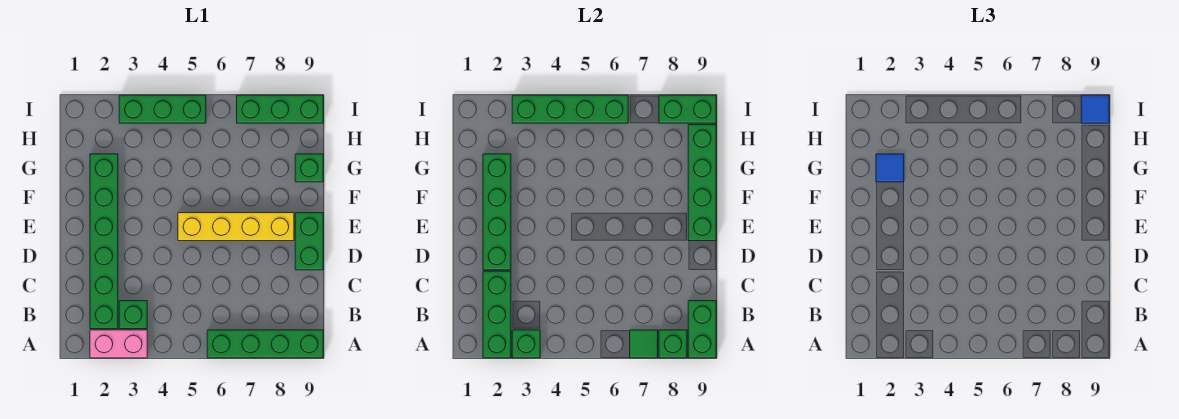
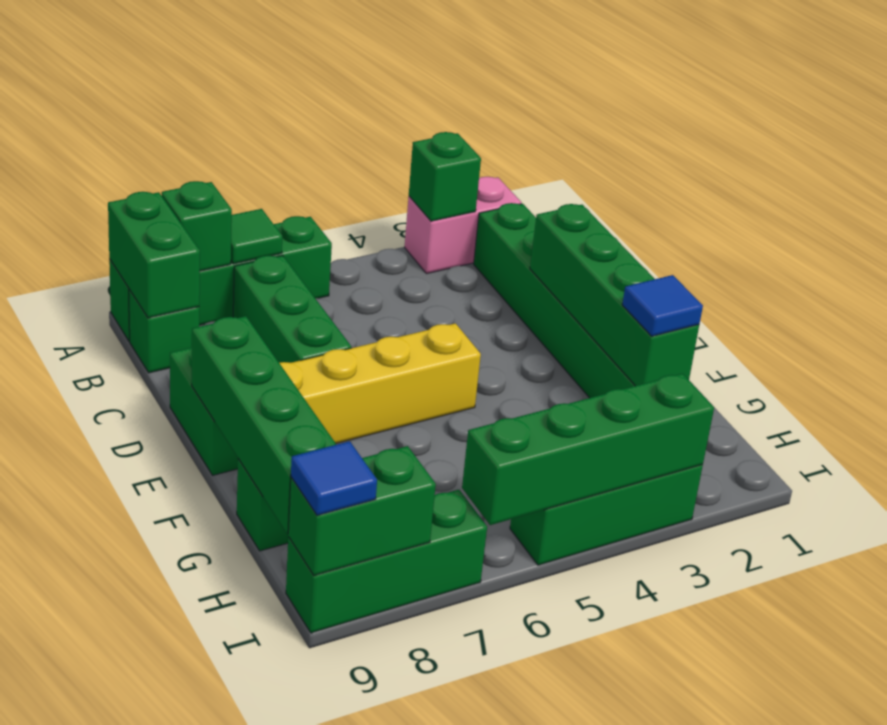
green brick A2:C2 level 2 -> green brick B7:D7 level 1
green brick B3 level 1 -> green brick B9 level 1

